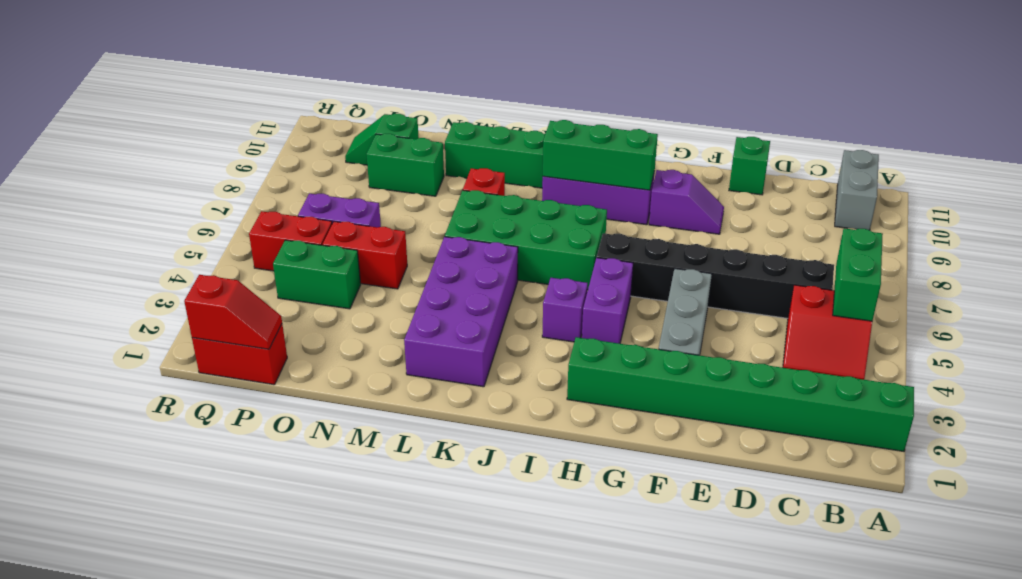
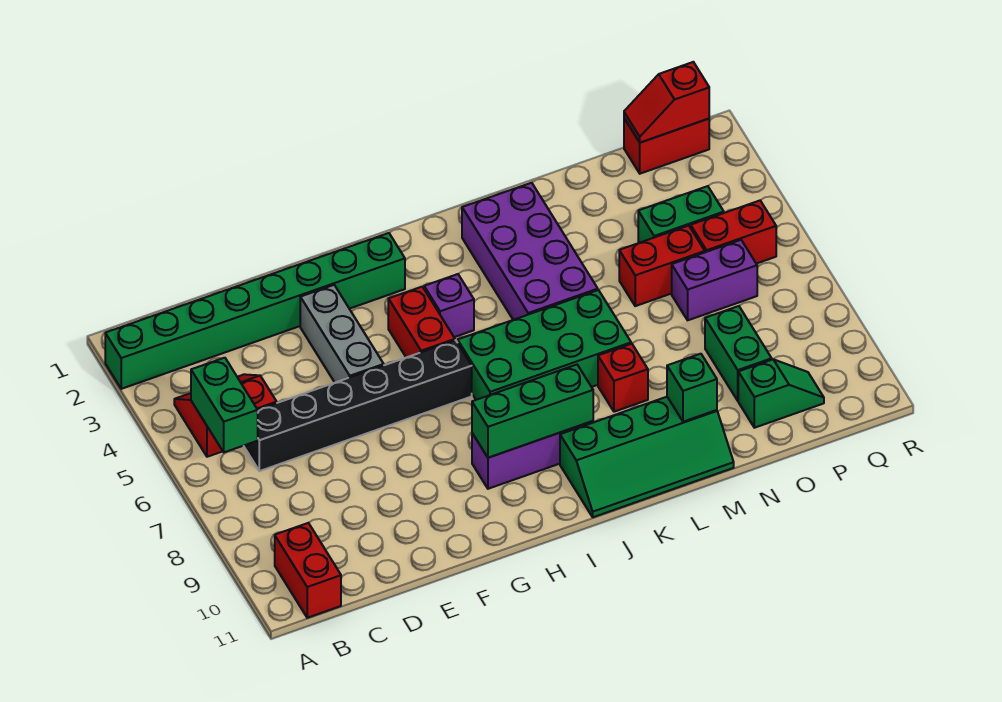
grey brick B10:B11 level 1 -> red brick B10:B11 level 1
green brick E11 level 1 -> green brick M10 level 2
purple slope F9:G9 level 1 top G -> none
purple brick H4:H5 level 1 -> red brick H4:H5 level 1
green brick N9:O9 level 1 -> green brick O8:O9 level 1

